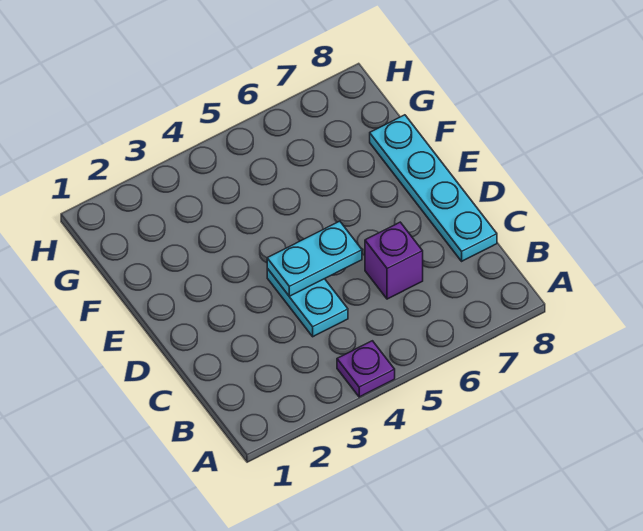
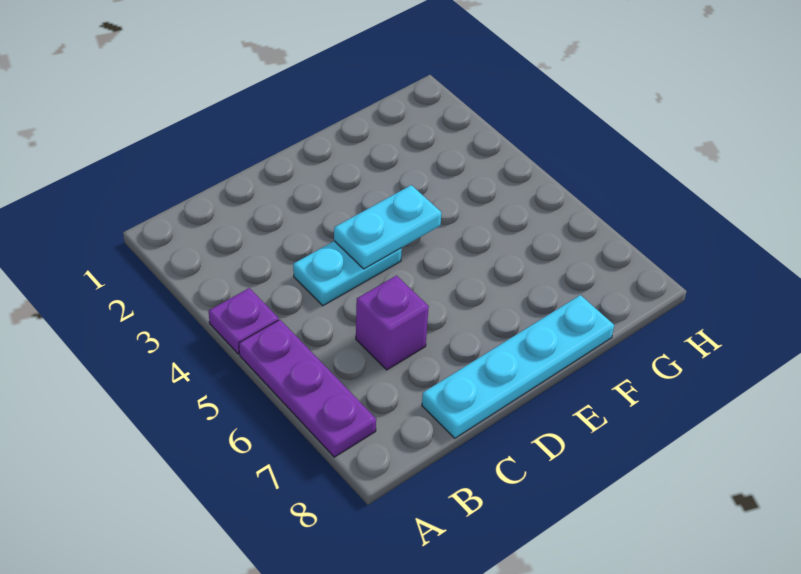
none -> purple plate A5:A7 level 1
cyan plate D4:D5 level 2 -> cyan plate D4:E4 level 2

